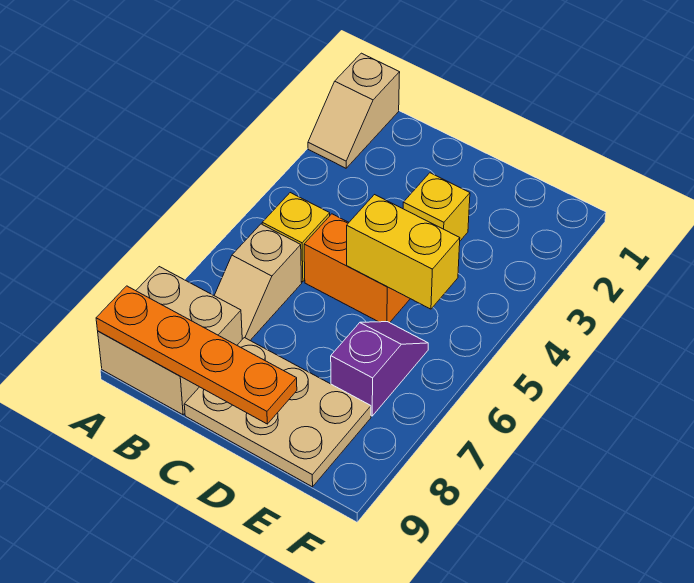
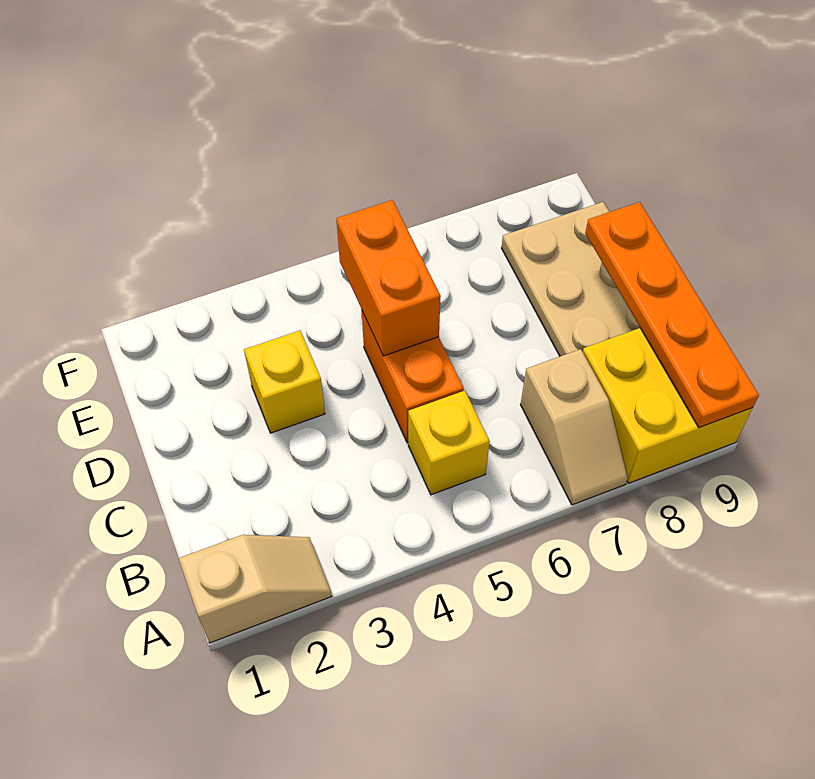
tan brick A8:B9 level 1 -> yellow brick A8:B9 level 1
tan slope B6:B7 level 1 top 6 -> tan slope A7:B7 level 1 top B
yellow brick D5:E5 level 2 -> orange brick D5:E5 level 2
purple slope E6:E7 level 1 top 7 -> none

